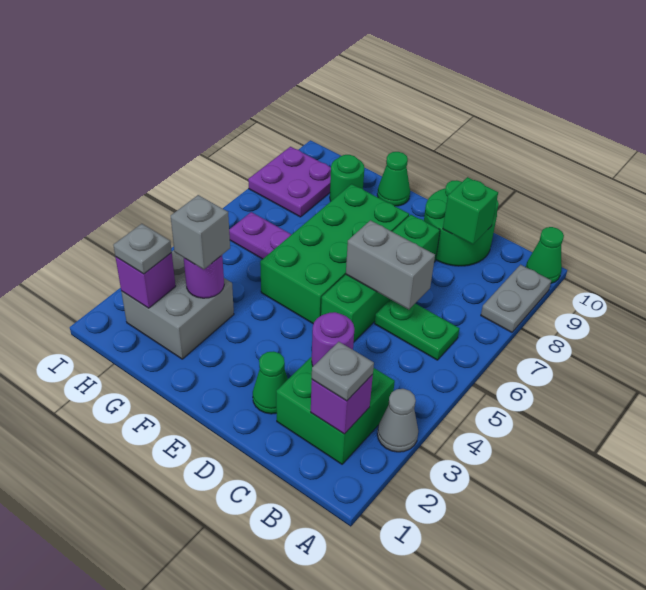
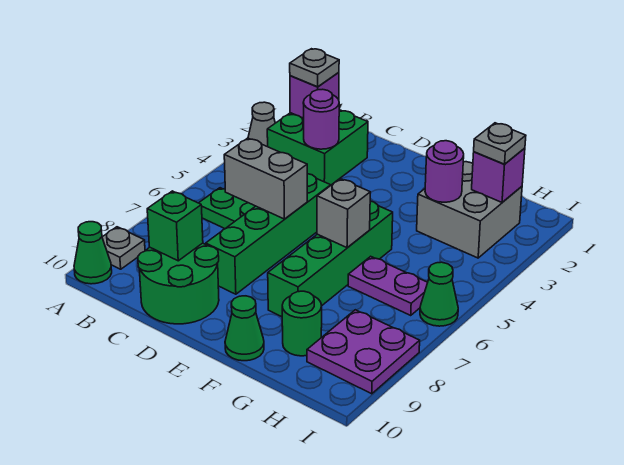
grey plate A8:A9 level 1 -> grey plate A9 level 1
green cone D2 level 1 -> green cone I6 level 1
green brick E5:F8 level 1 -> green brick F5:F8 level 1
grey brick G3 level 3 -> grey brick F6 level 2

